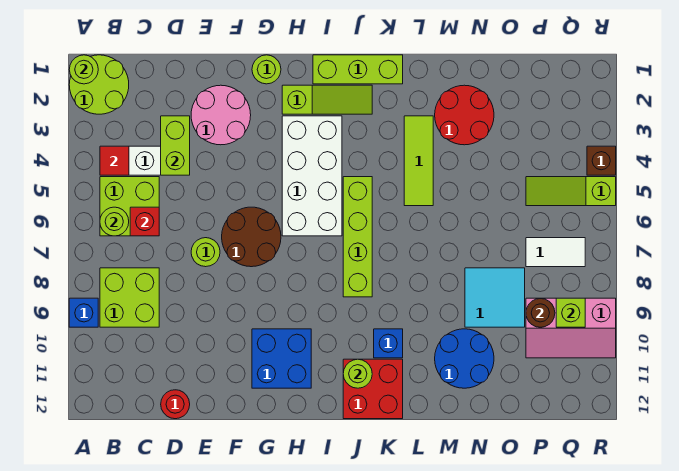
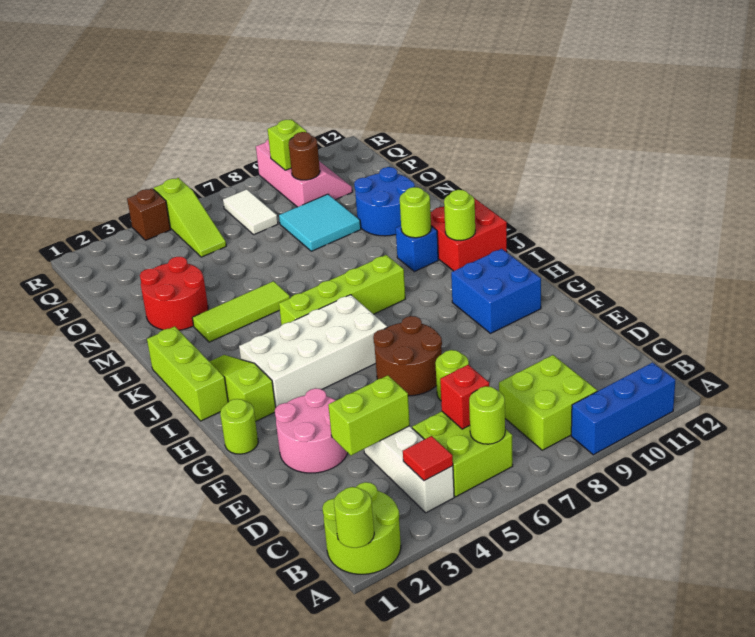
blue brick A9 level 1 -> blue brick A9:A11 level 1
red round brick D12 level 1 -> none
none -> lime round brick K10 level 2

